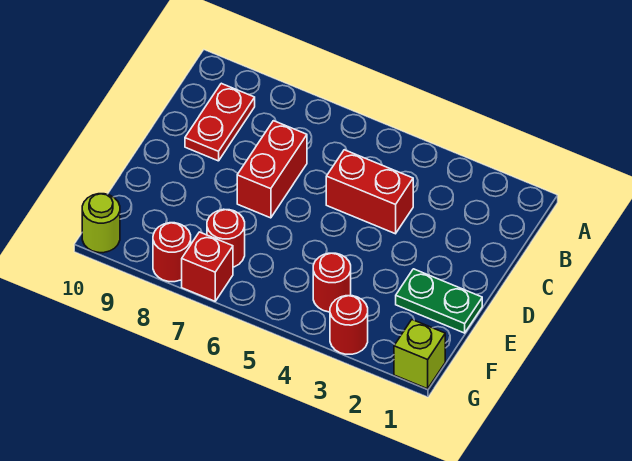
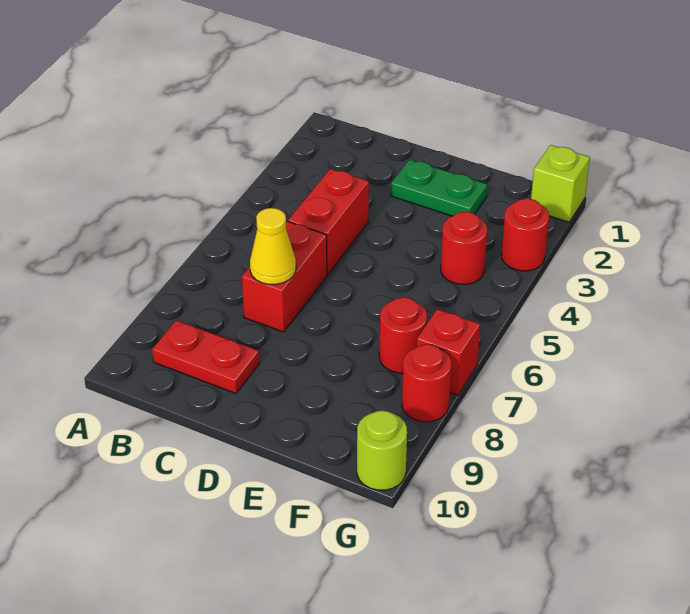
red brick C7:D7 level 1 -> red brick C6:C7 level 1
none -> yellow cone C7 level 2
green plate E1:E2 level 1 -> green plate D2:E2 level 1

